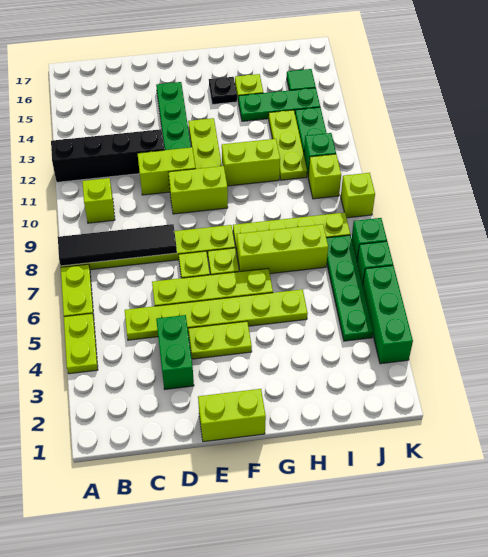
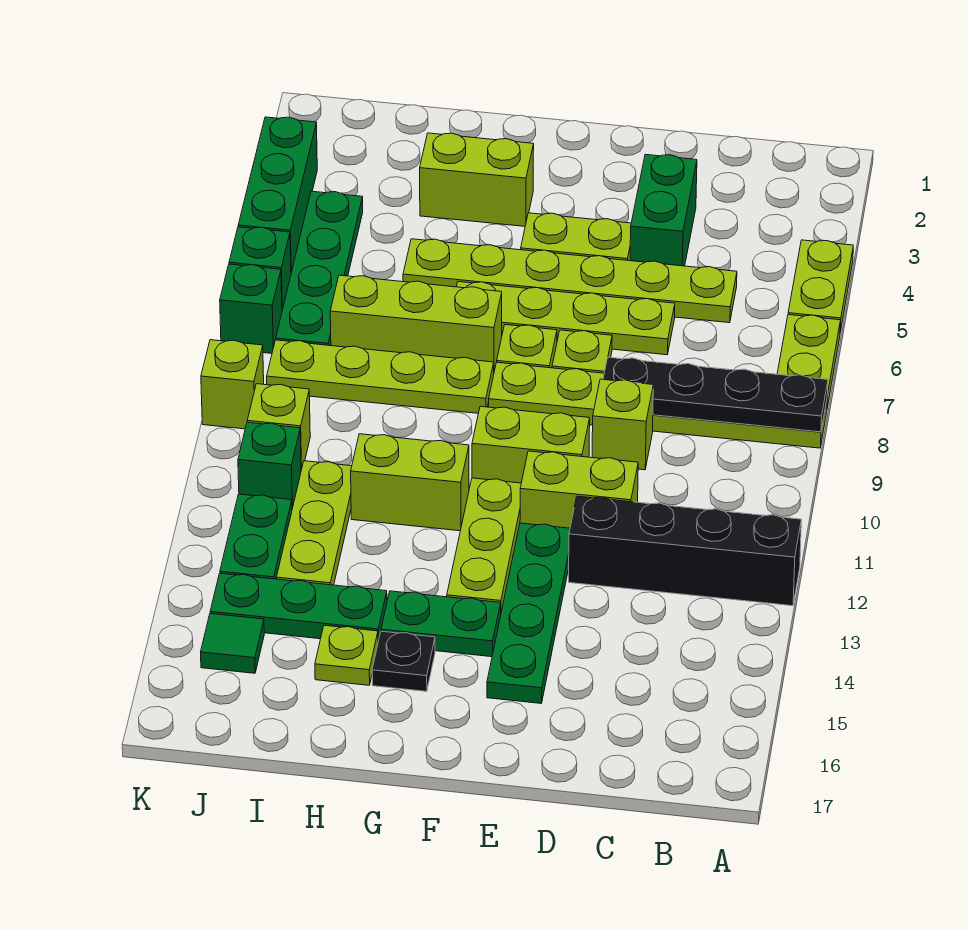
black tile A8:D8 level 2 -> black plate A8:D8 level 2
lime brick B10 level 1 -> lime brick D9 level 1
lime brick E1:F1 level 1 -> lime brick G3:H3 level 1
none -> green plate F14:G14 level 1

